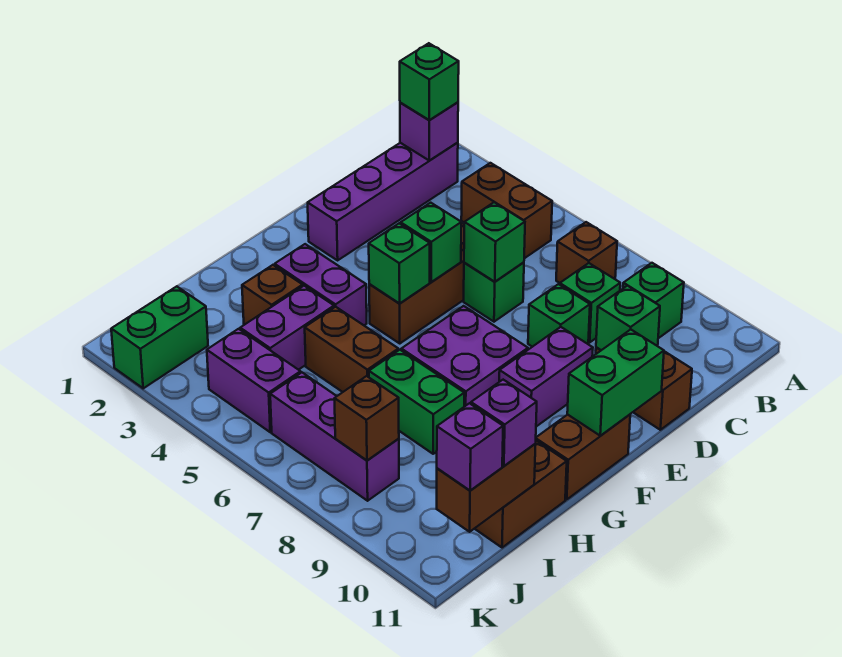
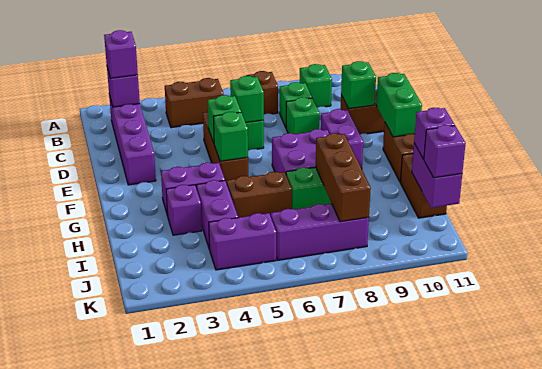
green brick B2 level 3 -> purple brick B2 level 3
brown brick H3 level 1 -> purple brick H3 level 1
brown brick I11:J11 level 2 -> purple brick I11:J11 level 2
green brick J2:K2 level 1 -> none
brown brick J8 level 2 -> brown brick H8:J8 level 2

